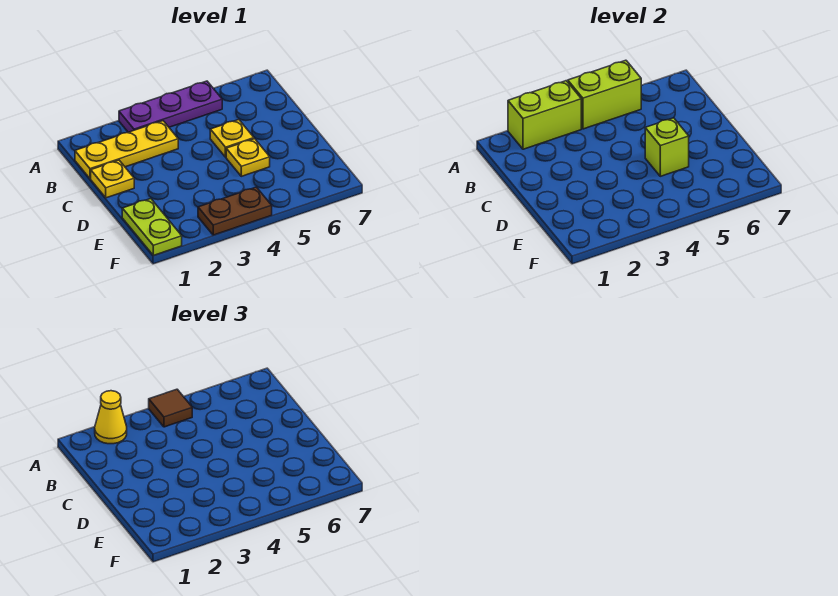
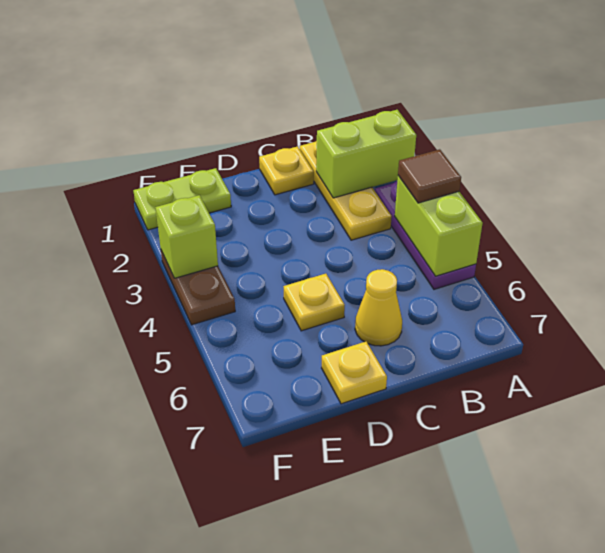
lime brick A2:A3 level 2 -> lime brick A2:B2 level 2
yellow cone A2 level 3 -> yellow cone C6 level 1
yellow plate C5 level 1 -> yellow plate D7 level 1
lime brick D5 level 2 -> lime brick F3 level 2

